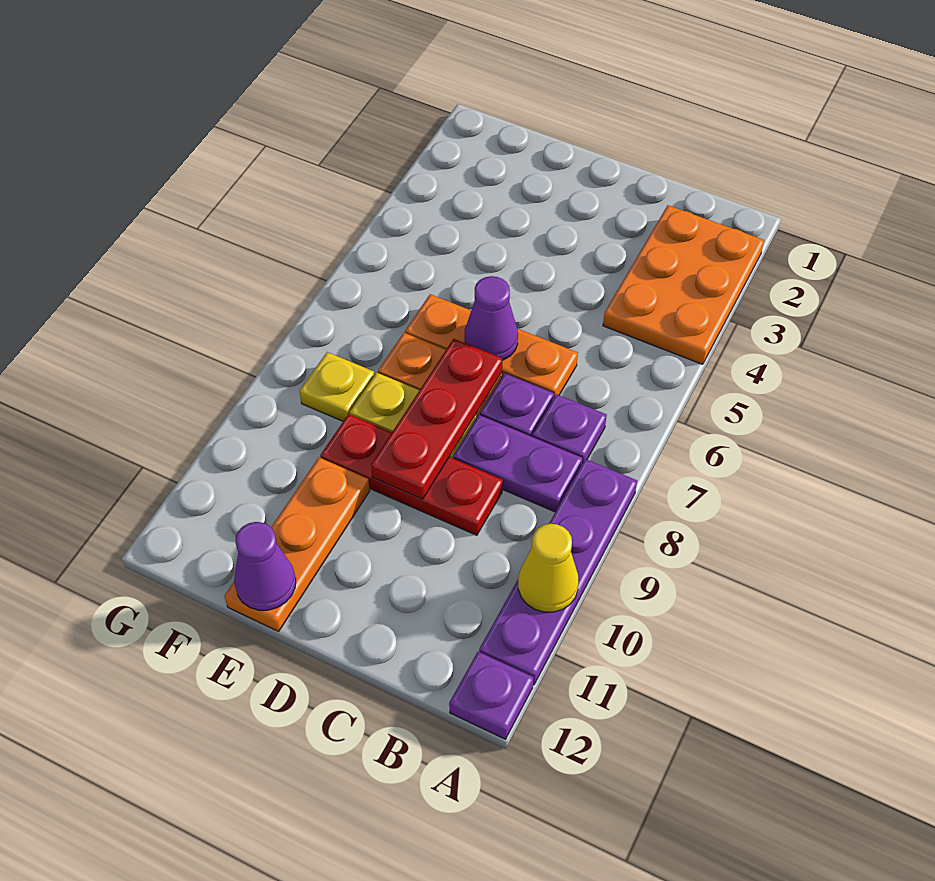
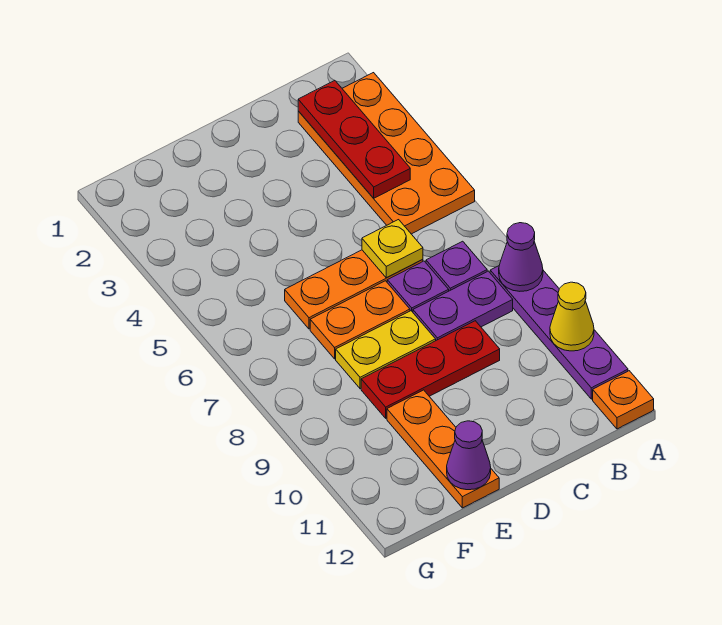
orange plate A2:B4 level 1 -> orange plate A2:B5 level 1
purple plate A12 level 1 -> orange plate A12 level 1
purple cone D6 level 2 -> purple cone A8 level 2
red plate D7:D9 level 2 -> red plate B2:B4 level 2
yellow plate F8 level 1 -> yellow plate C6 level 2

